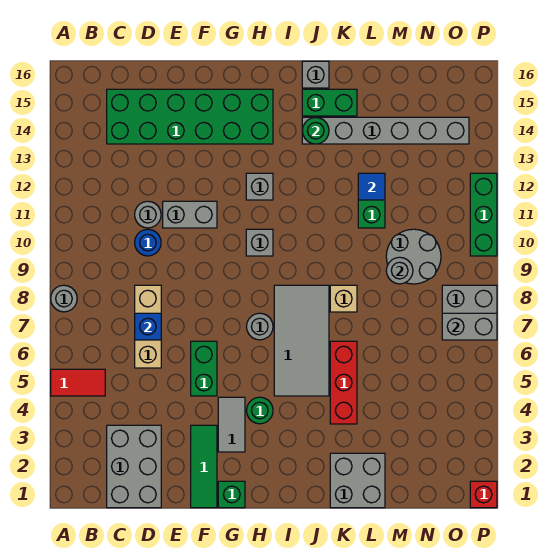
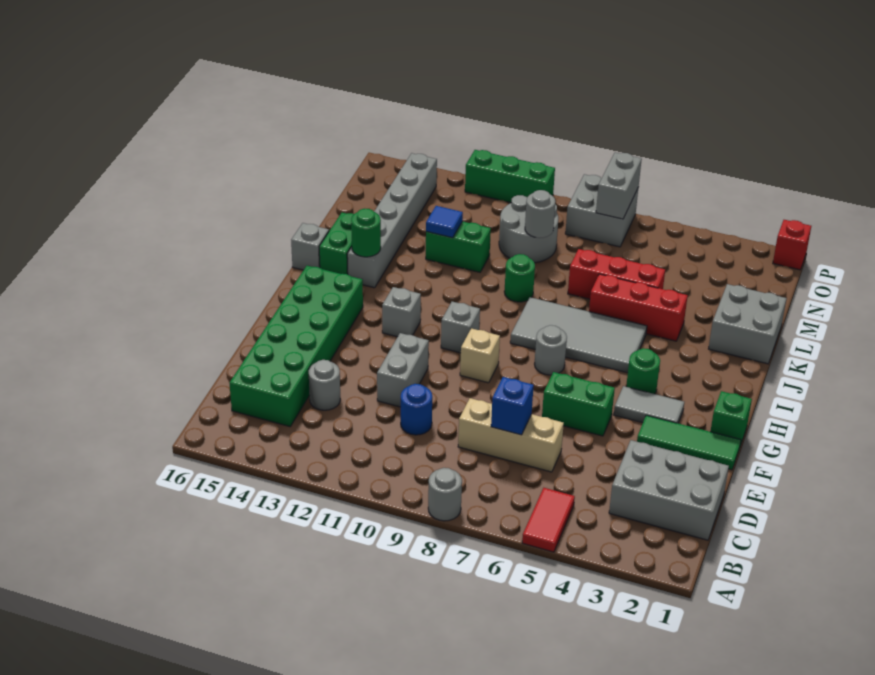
grey round brick D11 level 1 -> grey round brick D13 level 1
tan brick K8 level 1 -> tan brick G9 level 1
none -> green round brick K9 level 1
none -> red brick L5:L7 level 1

